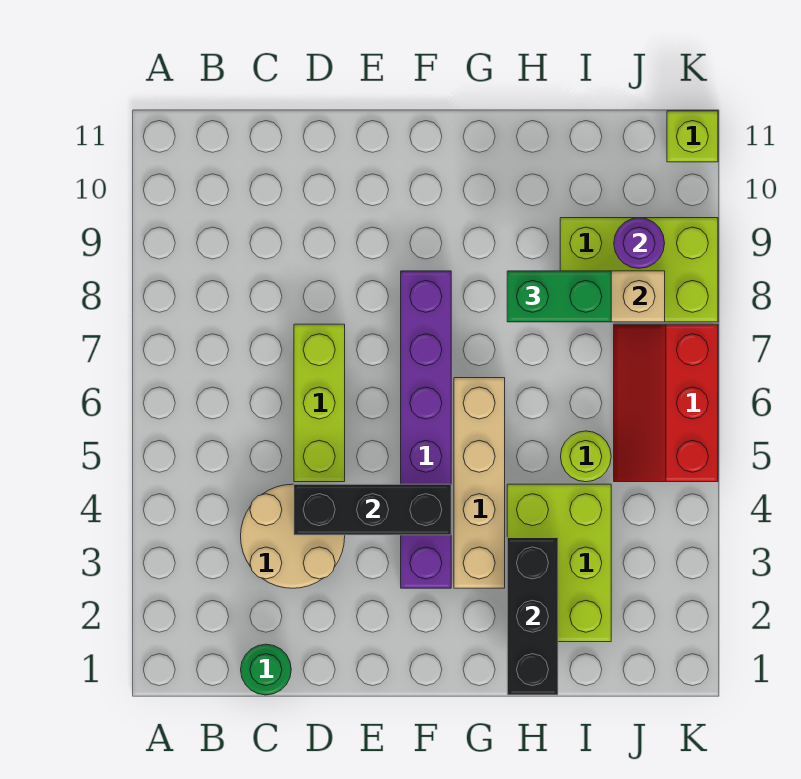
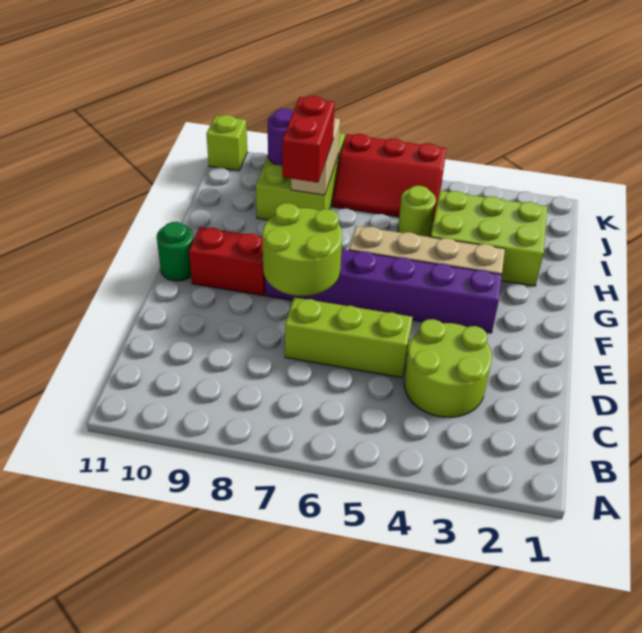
green round brick C1 level 1 -> green round brick F11 level 1
tan round brick C3:D4 level 1 -> lime round brick C3:D4 level 1
black brick D4:F4 level 2 -> none
none -> lime round brick E7:F8 level 2
none -> red brick F9:F10 level 1
black brick H1:H3 level 2 -> none
green brick H8:I8 level 3 -> red brick H8:I8 level 3

